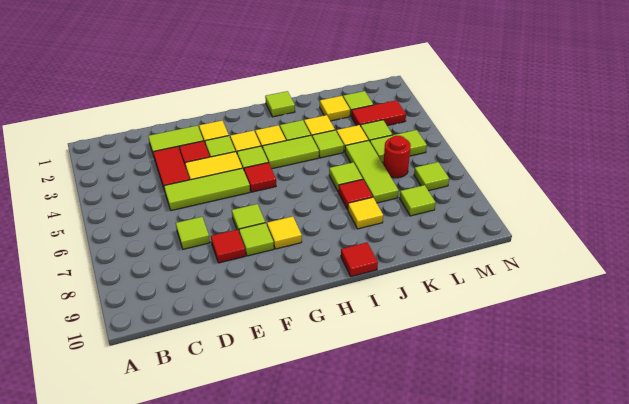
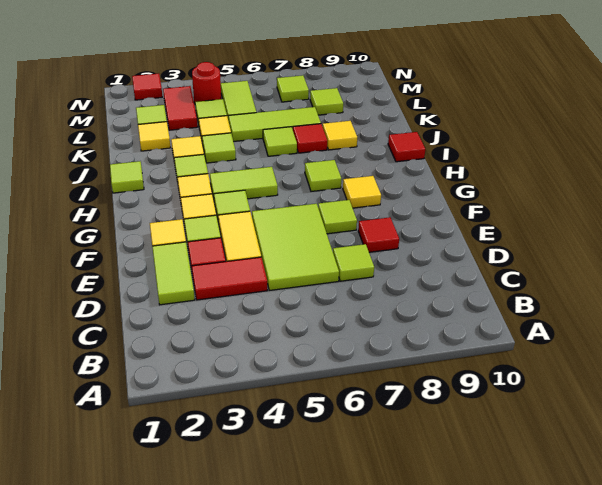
lime tile D5:F5 level 1 -> lime tile D5:F6 level 1
lime tile F8 level 1 -> lime tile H7 level 1
red tile G5 level 1 -> red tile N2 level 1
lime tile H4:I4 level 1 -> lime tile H4:H5 level 1
red round brick L6 level 1 -> red round brick M4 level 1

